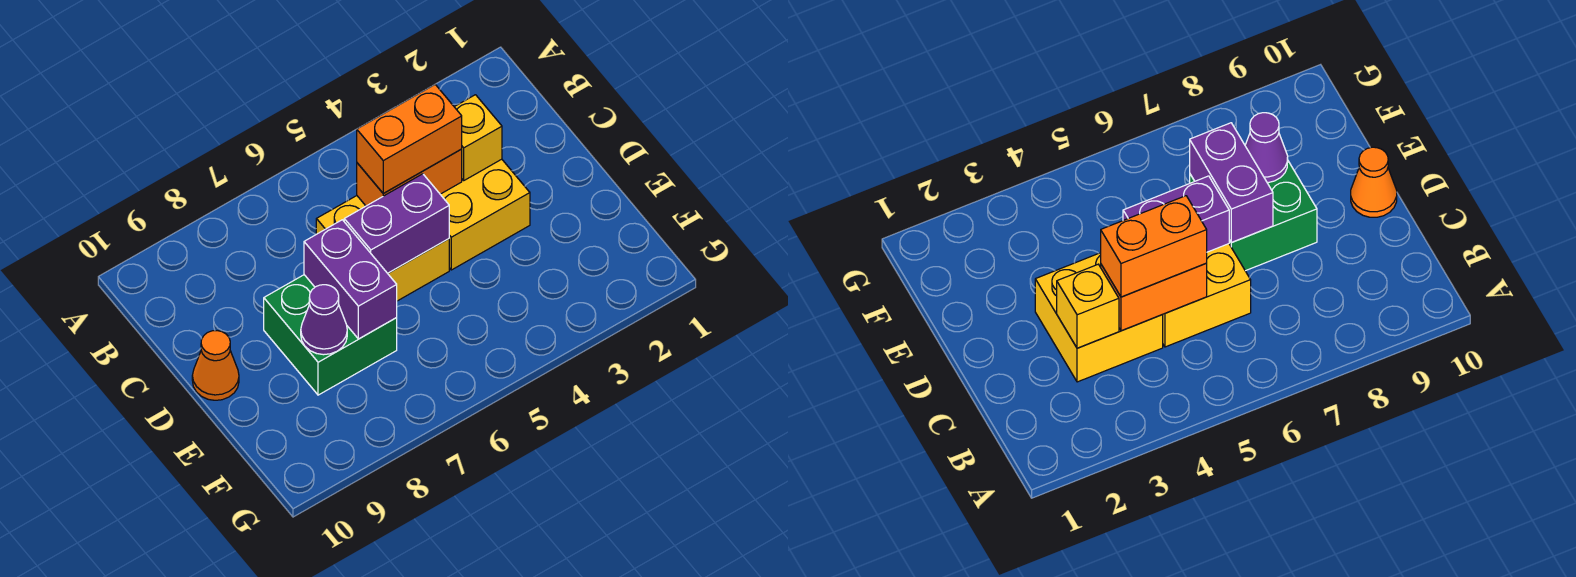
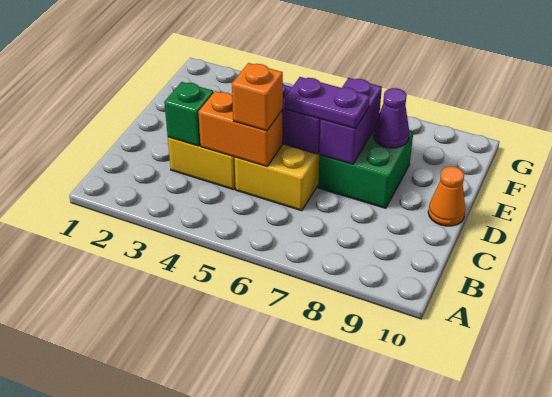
yellow brick C3 level 2 -> green brick C3 level 2
orange brick C4:C5 level 3 -> orange brick C5 level 3
none -> purple plate D6:D7 level 3

